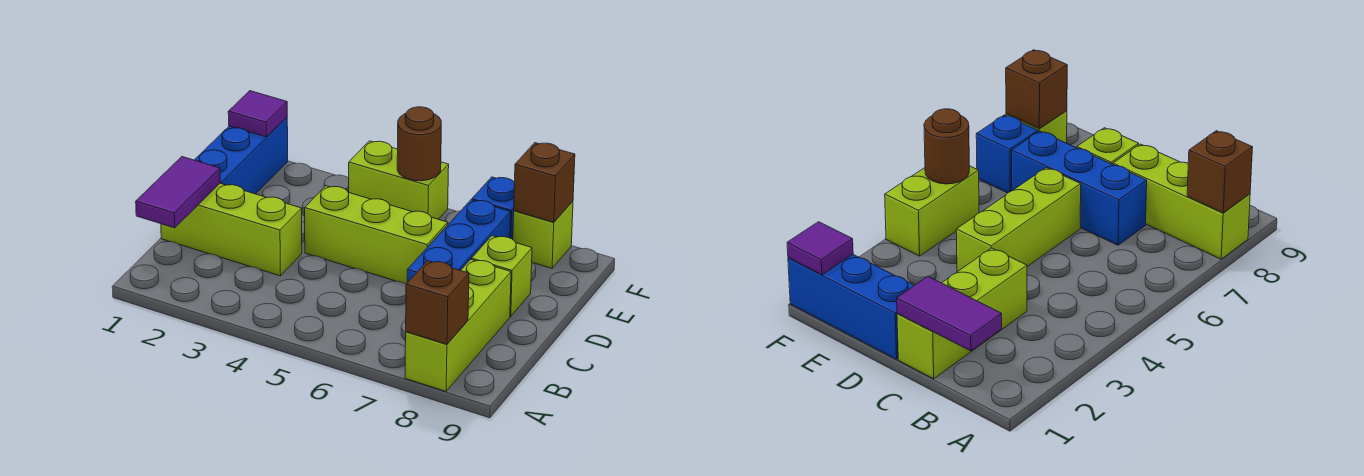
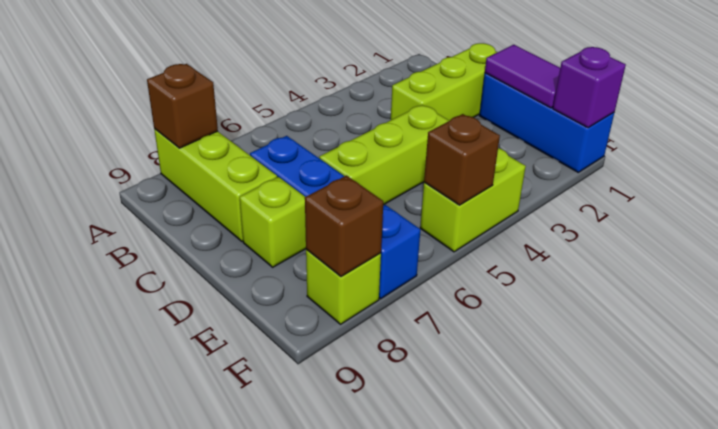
purple tile B1:C1 level 2 -> purple tile D1:E1 level 2
purple tile F1 level 2 -> purple brick F1 level 2
brown round brick F5 level 2 -> brown brick F5 level 2

